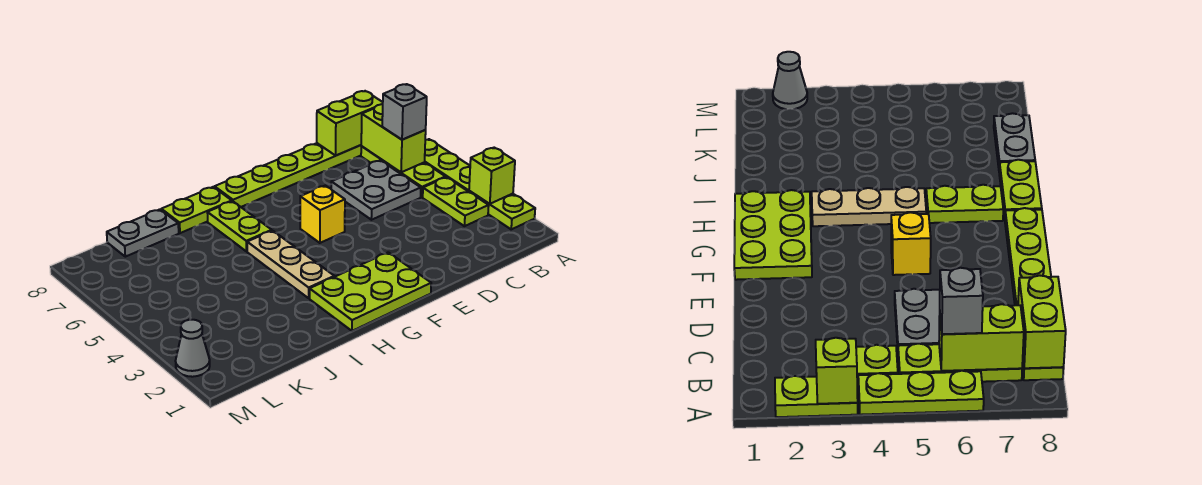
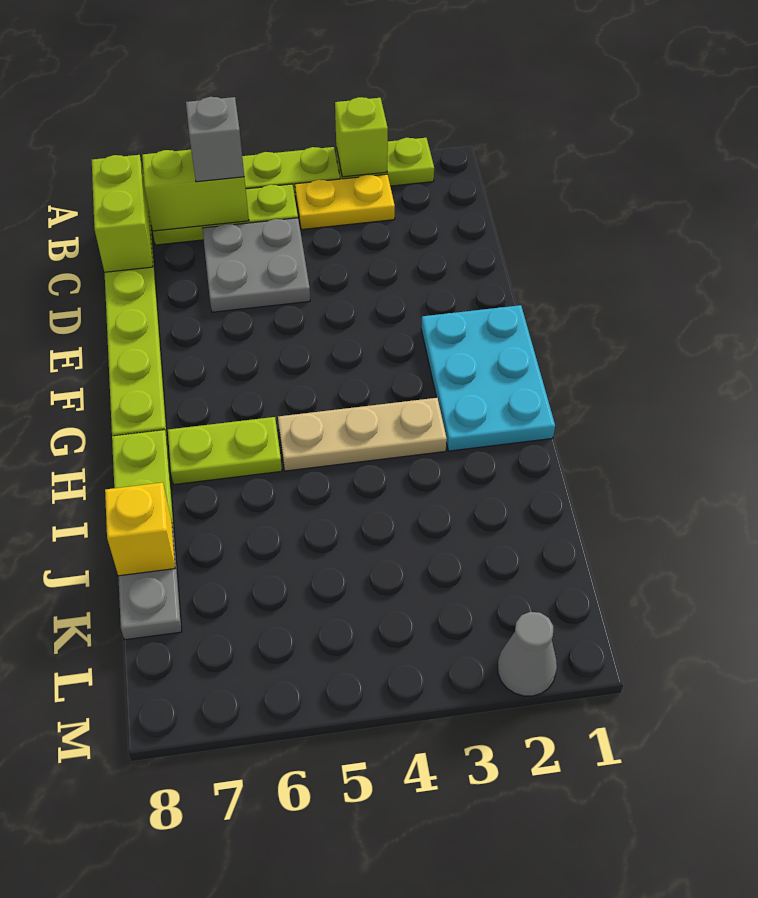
lime plate B3:B4 level 1 -> yellow plate B3:B4 level 1
lime plate F1:H2 level 1 -> cyan plate F1:H2 level 1
yellow brick F5 level 1 -> yellow brick J8 level 2

